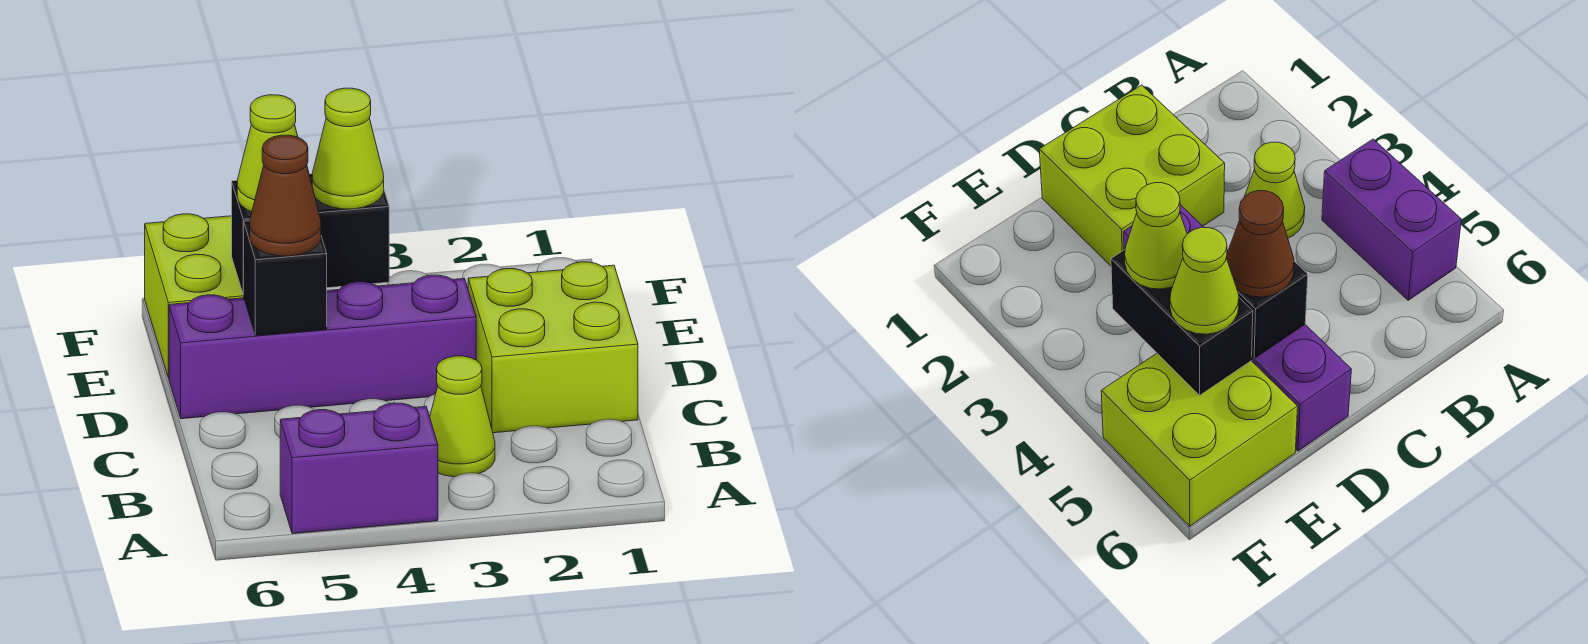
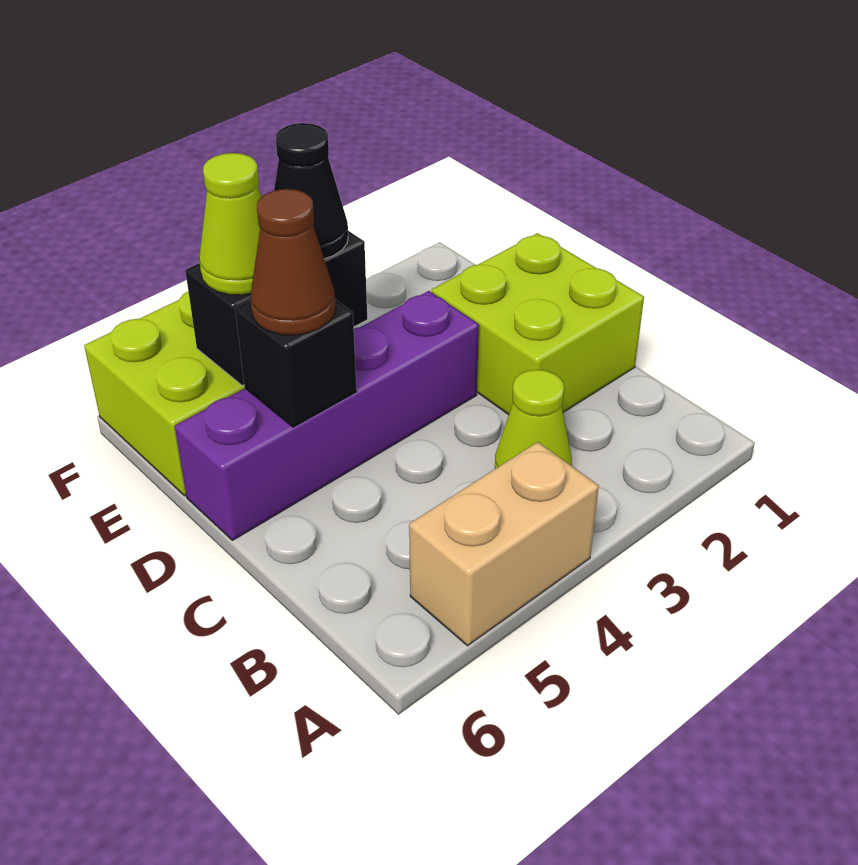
purple brick A4:A5 level 1 -> tan brick A4:A5 level 1
lime cone E4 level 3 -> black cone E4 level 3

